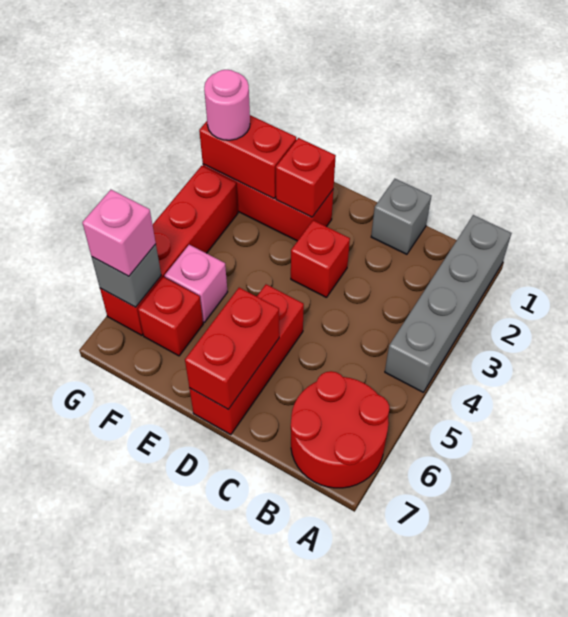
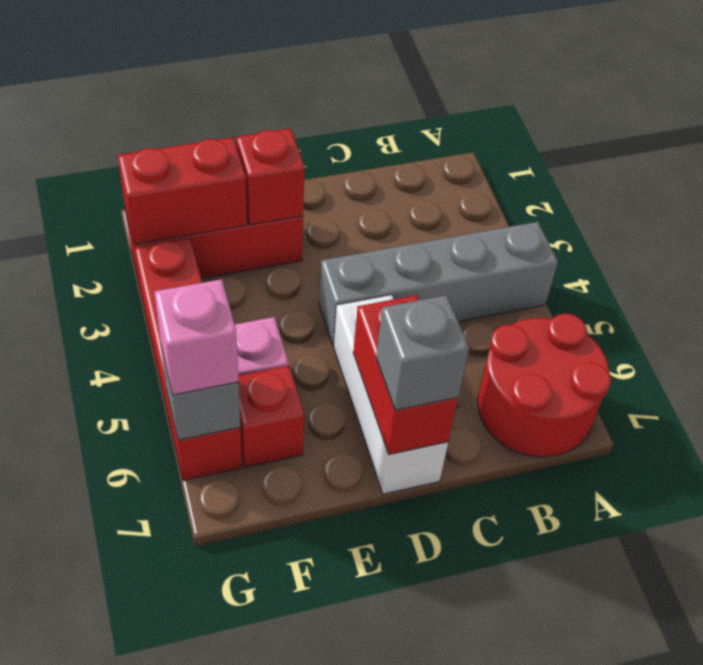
grey brick A1:A4 level 1 -> grey brick A4:D4 level 1
grey brick C1 level 1 -> grey brick D7 level 3
red brick D3 level 1 -> none
red brick D5:D7 level 1 -> white brick D5:D7 level 1
pink round brick G2 level 3 -> none

